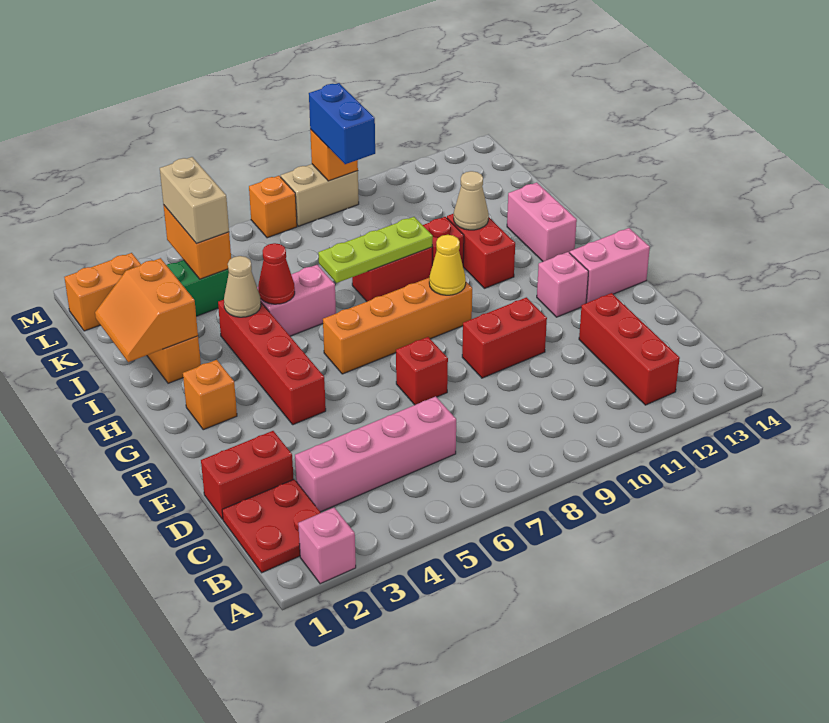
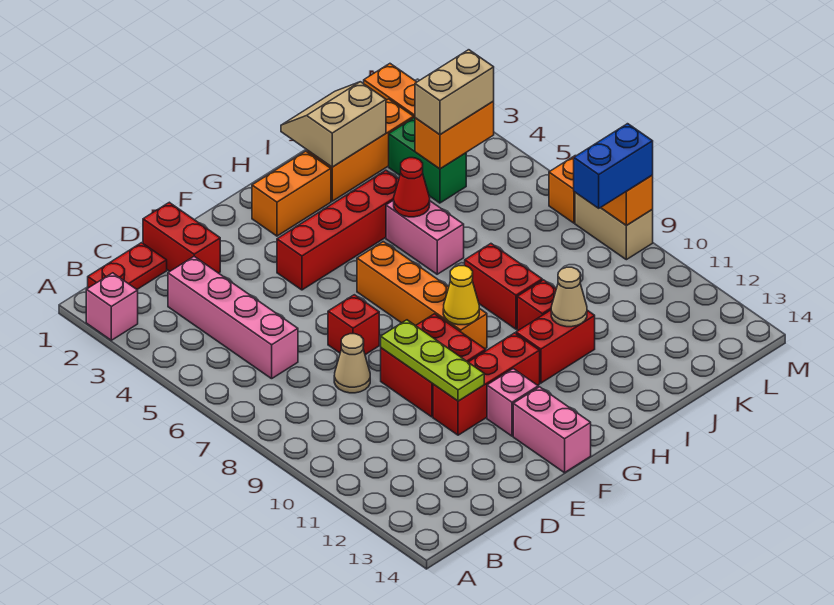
red plate B1:C2 level 1 -> red plate B1:C1 level 1
red brick B12:D12 level 1 -> red brick E11:G11 level 1
red brick E9:E10 level 1 -> red brick E9:F10 level 1
orange brick G2 level 1 -> orange brick G2:H2 level 1
pink brick H13:I13 level 1 -> none
orange slope I1:J2 level 2 top 2 -> tan slope I1:J2 level 2 top 2
tan cone I4 level 2 -> tan cone D8 level 1
lime plate I7:I9 level 2 -> lime plate E9:E11 level 2

